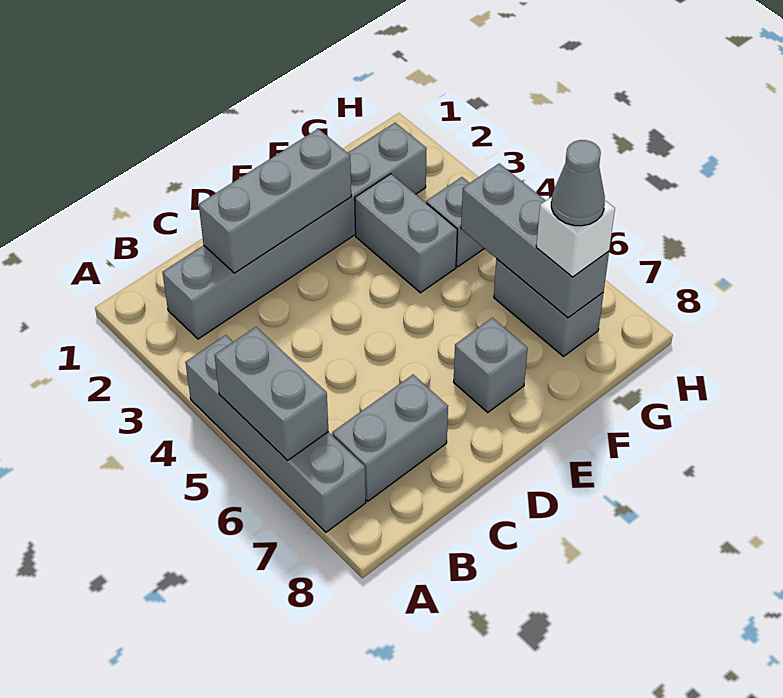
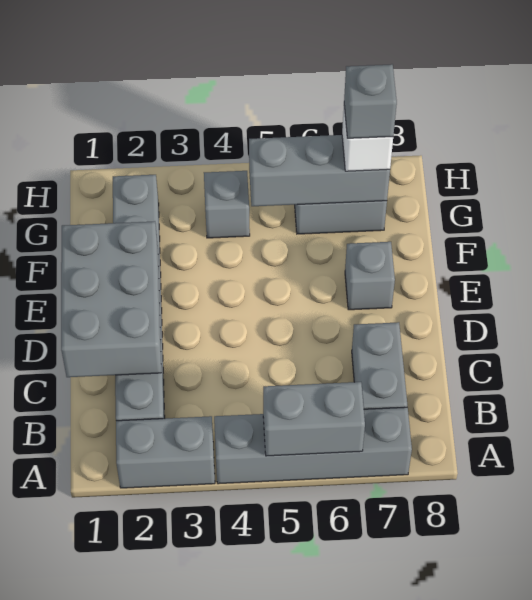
grey brick C2:E2 level 2 -> grey brick C1:E2 level 2
grey brick F3:F4 level 1 -> grey brick A2:A3 level 1
grey cone G7 level 4 -> grey brick G7 level 4

